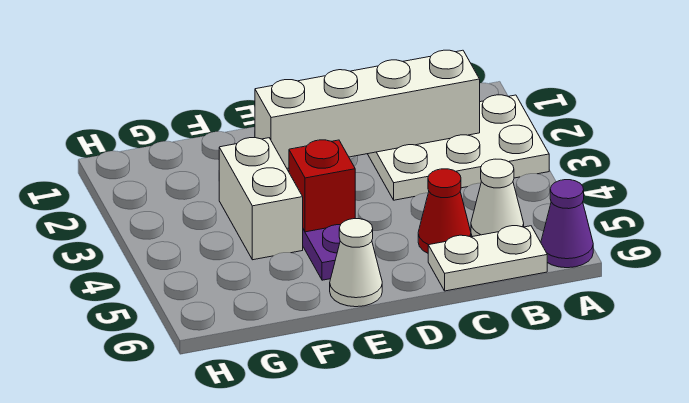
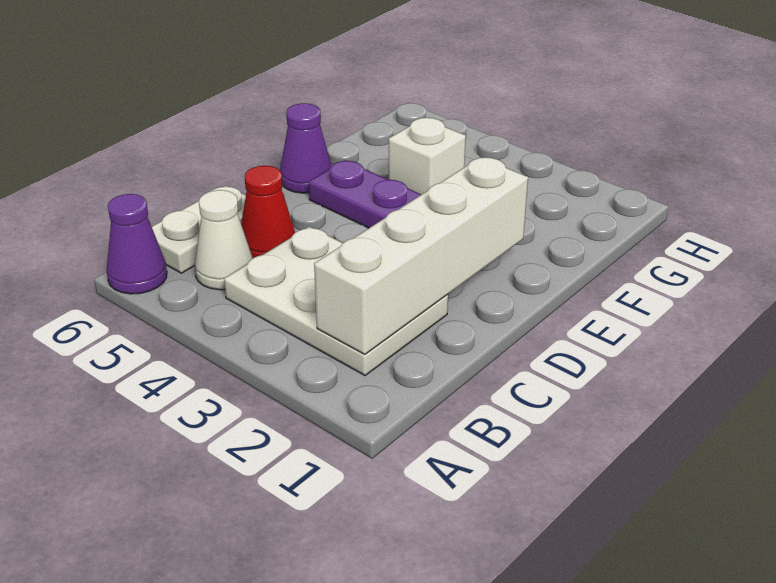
white plate A2:C3 level 1 -> white plate B2:C4 level 1
red brick E4 level 2 -> none
white cone E6 level 1 -> purple cone E6 level 1
white brick F3:F4 level 1 -> white brick F4 level 1

